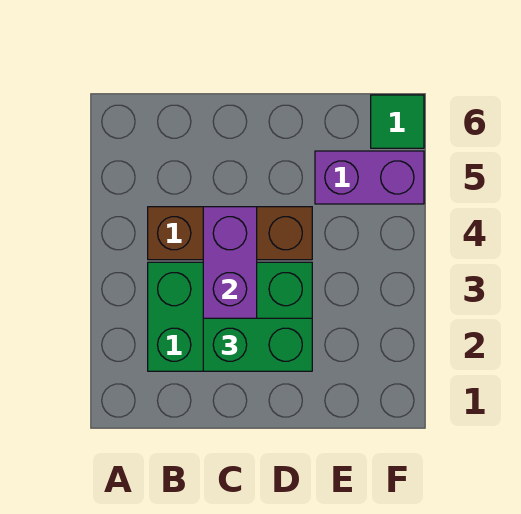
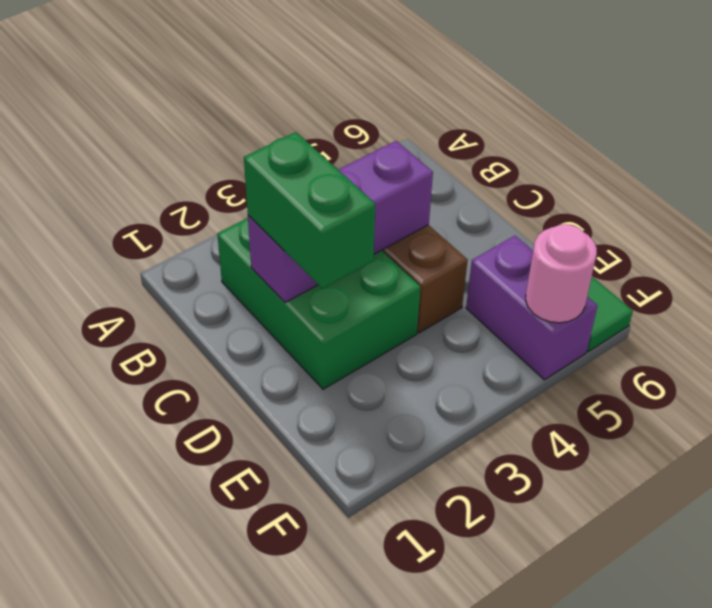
none -> pink round brick F5 level 2

